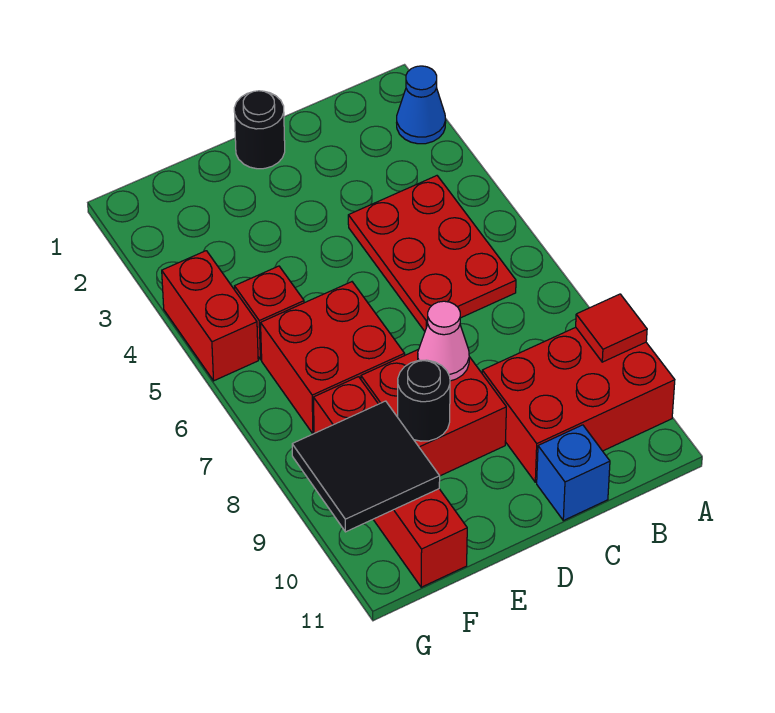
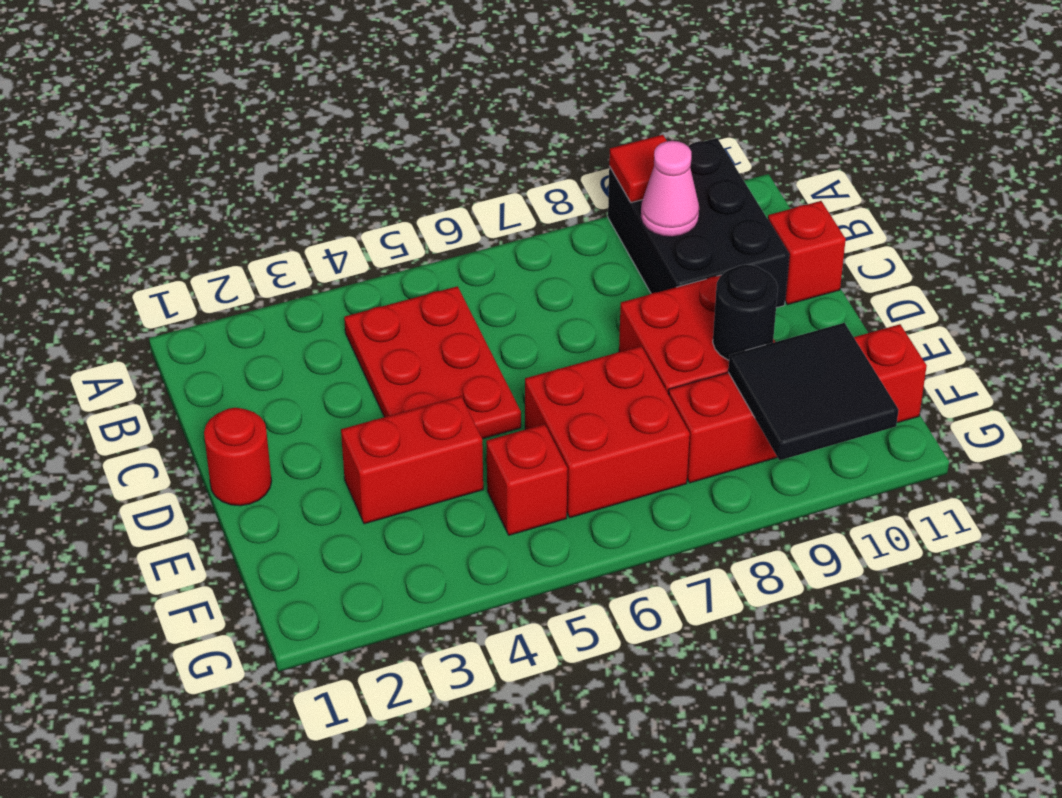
blue cone A2 level 1 -> none
red brick A9:C10 level 1 -> black brick A9:C10 level 1
red plate B4:C6 level 1 -> red plate B4:D5 level 1
blue brick C11 level 1 -> red brick C11 level 1
black round brick D1 level 1 -> red round brick D1 level 1
pink cone D8 level 2 -> pink cone B9 level 2
red brick G4:G5 level 1 -> red brick E3:E4 level 1

